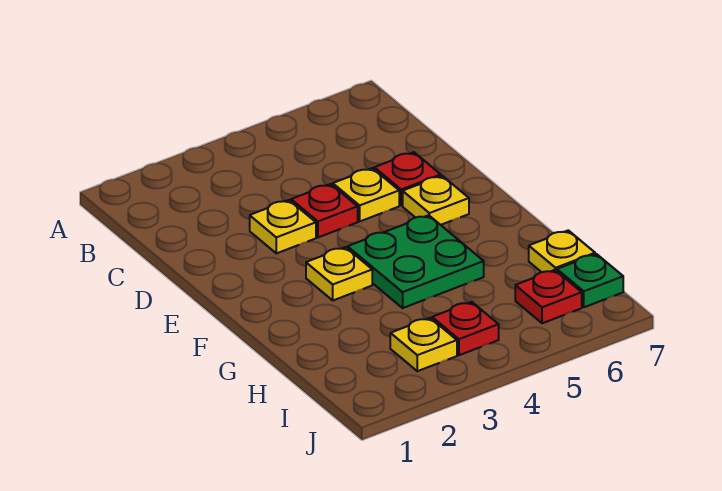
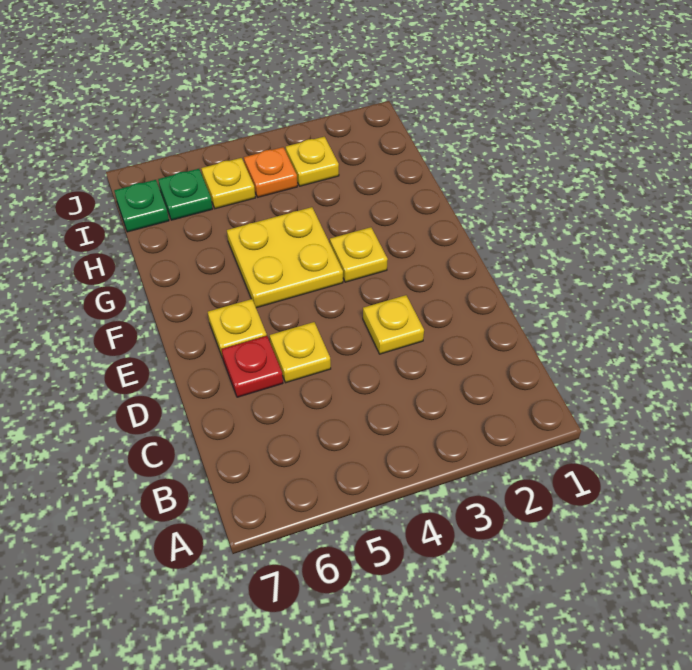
red plate D4 level 1 -> none
green plate F4:G5 level 1 -> yellow plate F4:G5 level 1
yellow plate H7 level 1 -> yellow plate I5 level 1
red plate I4 level 1 -> orange plate I4 level 1
red plate I6 level 1 -> green plate I6 level 1

